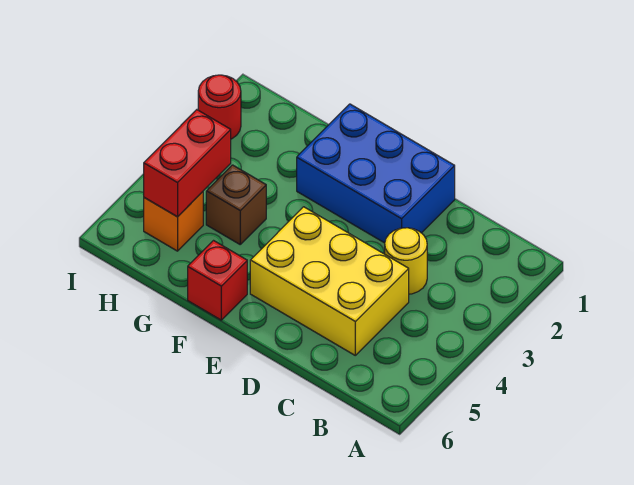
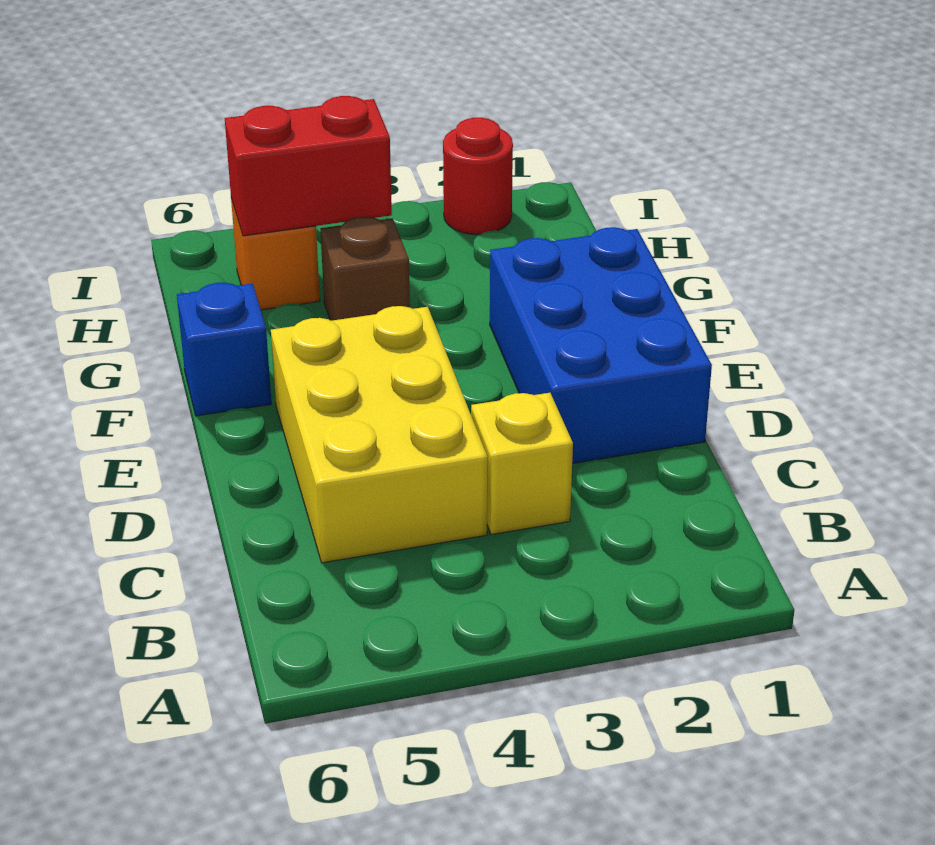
yellow round brick C3 level 1 -> yellow brick C3 level 1
red brick F6 level 1 -> blue brick F6 level 1

